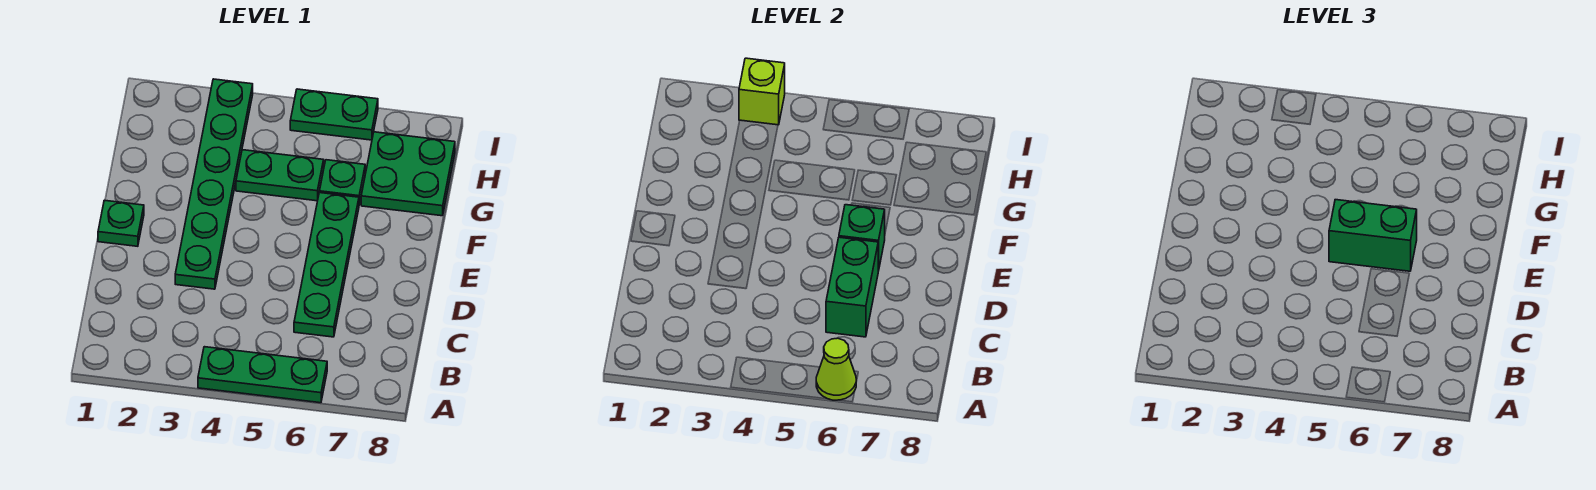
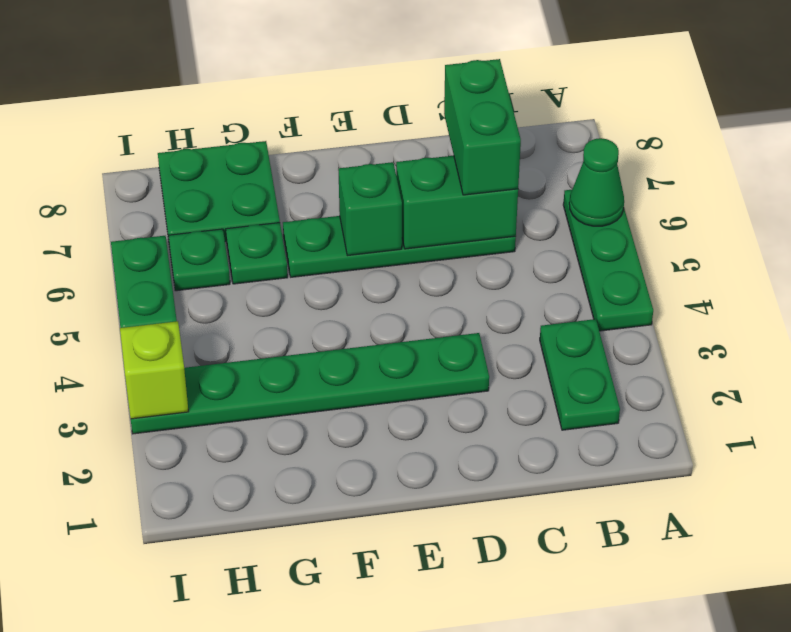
lime cone A6 level 2 -> green cone A6 level 2
green plate E1 level 1 -> green plate H6 level 1
green brick E5:E6 level 3 -> green brick C6:C7 level 3
green plate G4:G5 level 1 -> green plate B2:B3 level 1

